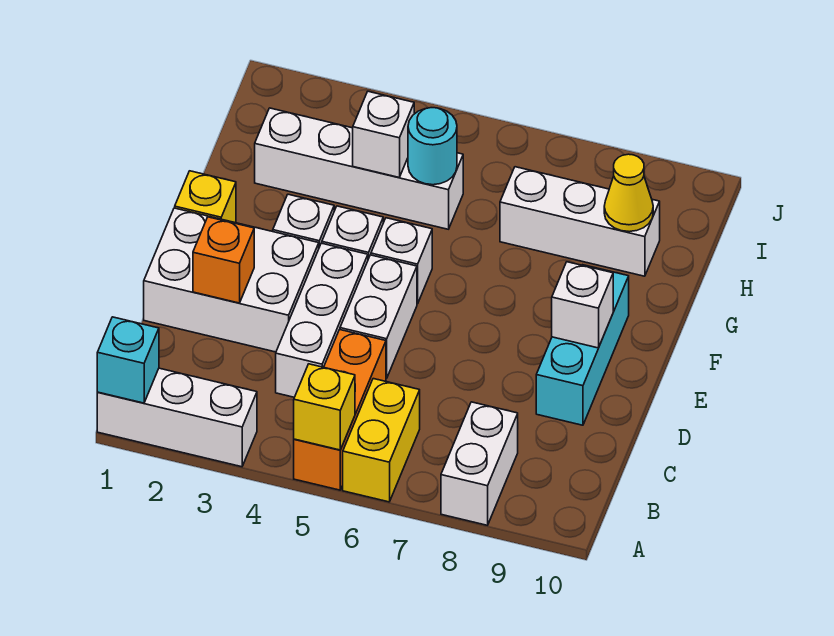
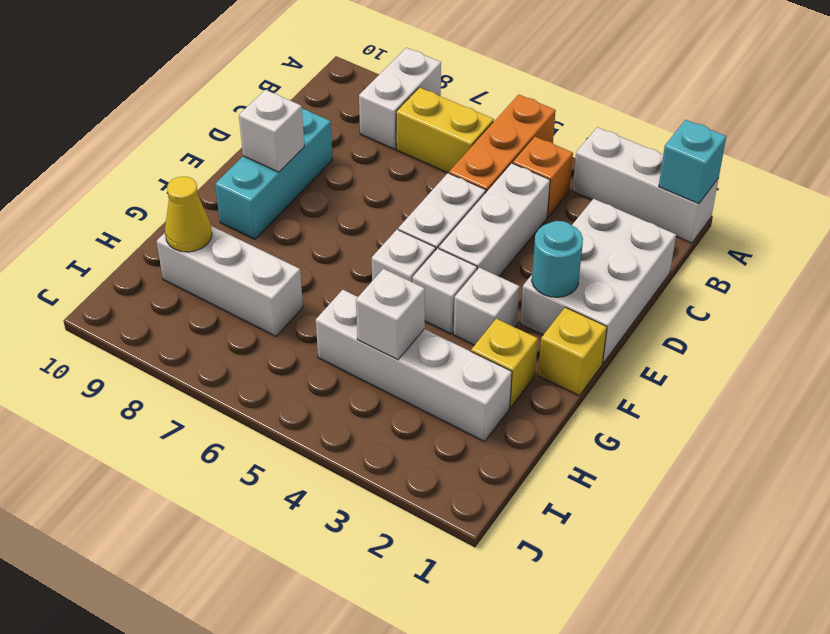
yellow brick A5 level 2 -> yellow brick G2 level 1
yellow brick A6:B6 level 1 -> yellow brick B6:B7 level 1
white brick D1:E3 level 1 -> white brick C1:E2 level 1
orange brick D2 level 2 -> orange brick B4 level 1
cyan round brick H5 level 2 -> cyan round brick E2 level 2

